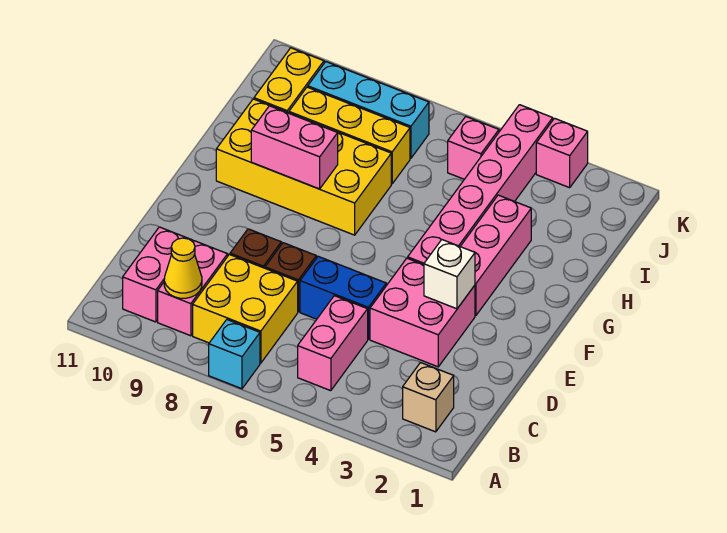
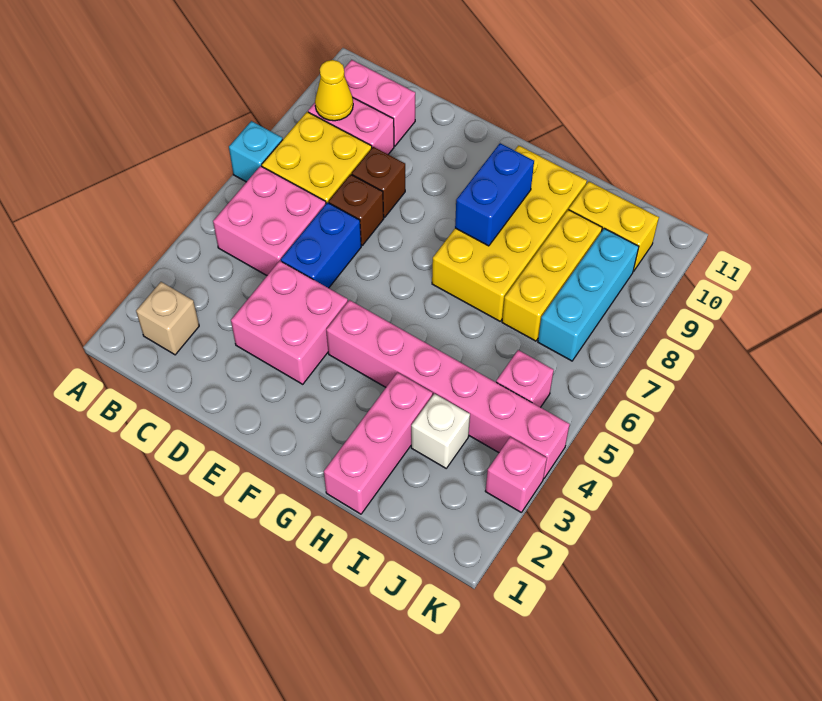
pink brick B5:C5 level 1 -> pink brick B5:C6 level 1
white brick E3 level 2 -> white brick I3 level 1
pink brick F3:H3 level 1 -> pink brick H1:H3 level 1
pink brick G8:G9 level 2 -> blue brick G8:G9 level 2

